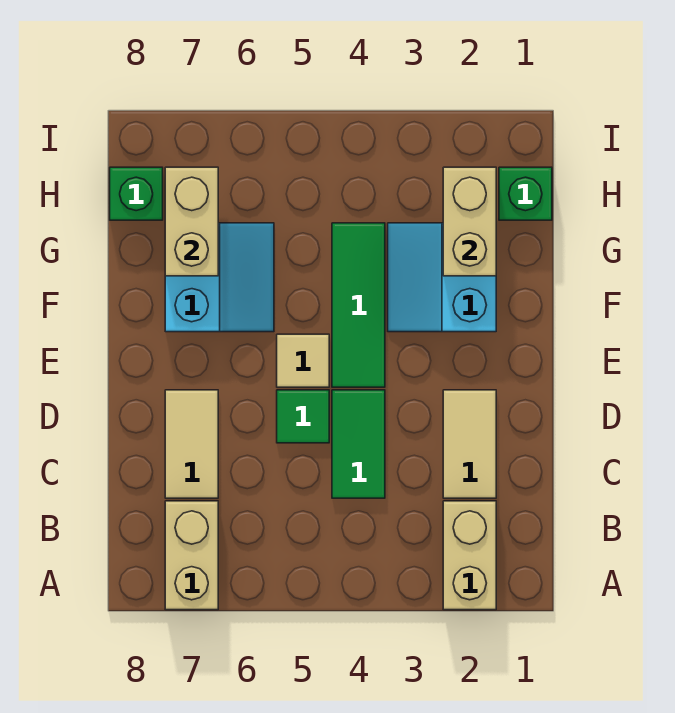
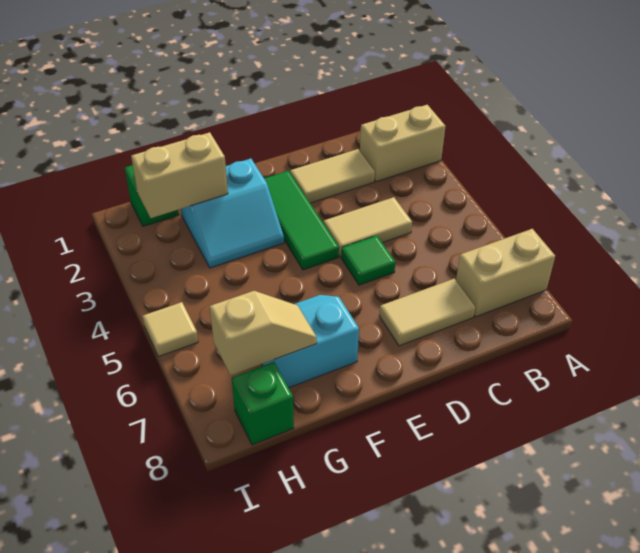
green tile C4:D4 level 1 -> tan tile C4:D4 level 1
green tile E4:G4 level 1 -> green tile E2:E4 level 1
tan tile E5 level 1 -> tan tile I5 level 1
tan brick G7:H7 level 2 -> tan slope G7:H7 level 2 top H

